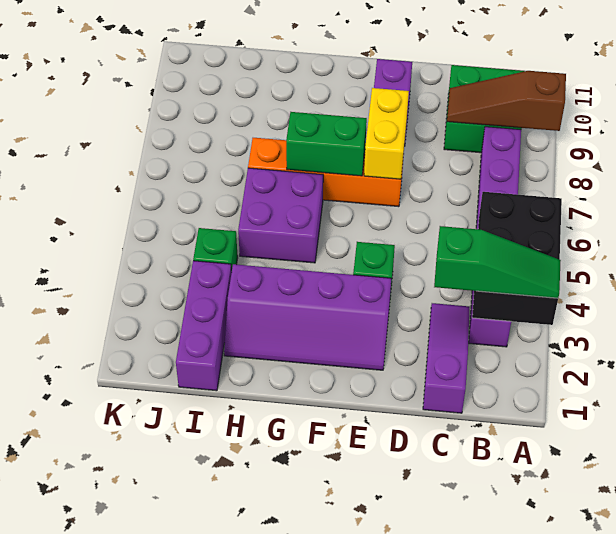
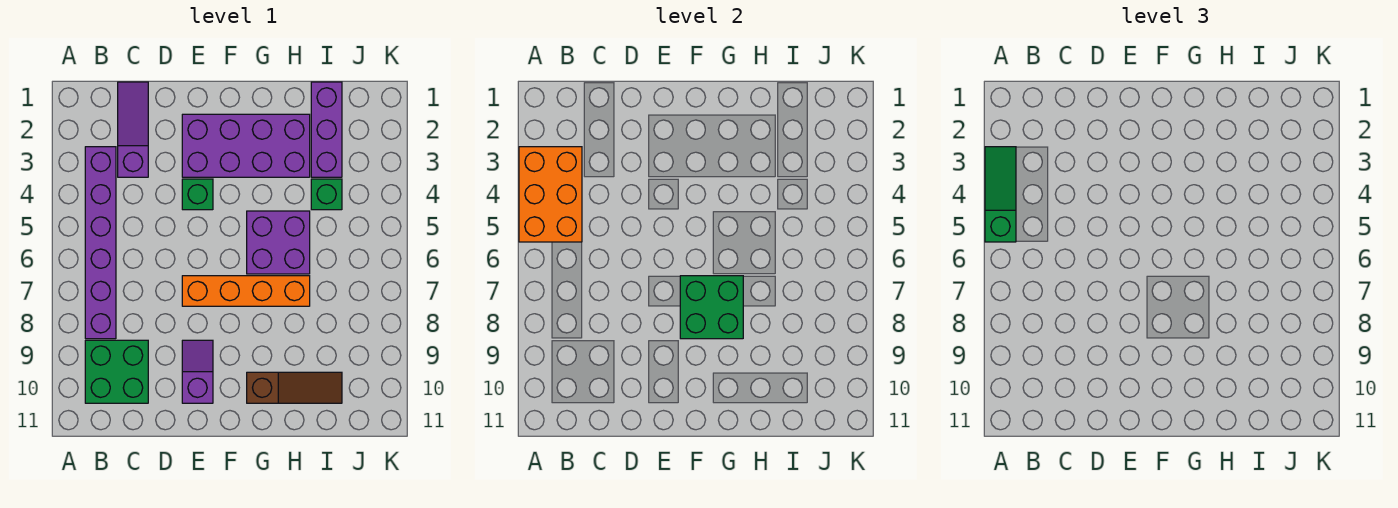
black brick A3:B5 level 2 -> orange brick A3:B5 level 2
green slope A3:C3 level 3 top C -> green slope A3:A5 level 3 top 5
brown slope A9:C9 level 2 top A -> brown slope G10:I10 level 1 top G
purple slope C1:C3 level 1 top 1 -> purple slope C1:C3 level 1 top 3
purple slope E2:H3 level 1 top 3 -> purple brick E2:H3 level 1
yellow brick E7:E8 level 2 -> none
green brick F7:G7 level 2 -> green brick F7:G8 level 2

